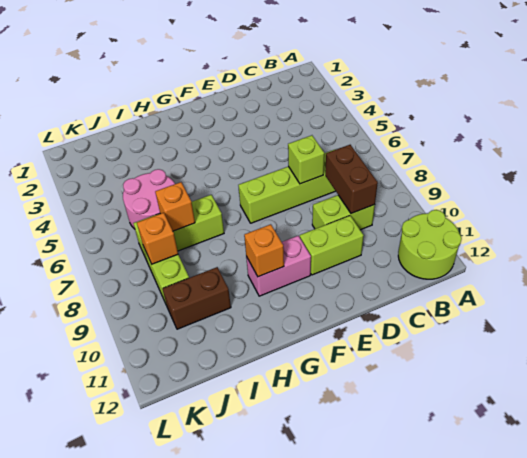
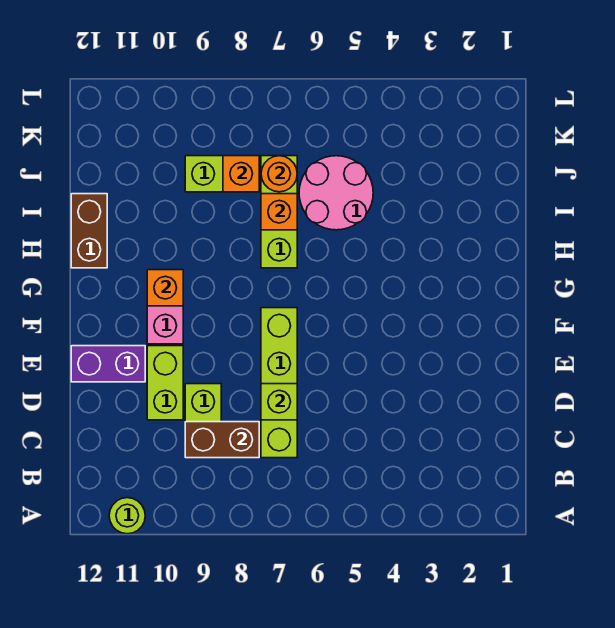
lime round brick A11:B12 level 1 -> lime round brick A11 level 1
none -> purple brick E11:E12 level 1
brown brick I10:J10 level 1 -> brown brick H12:I12 level 1
none -> orange round brick J7 level 2

